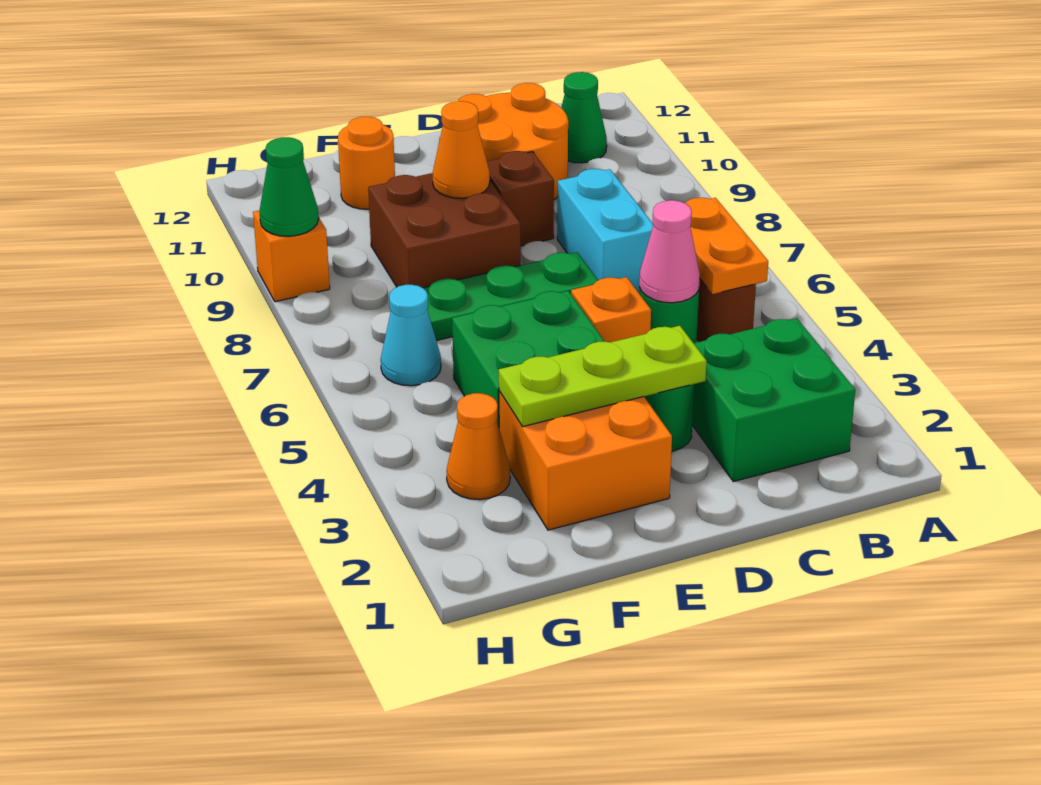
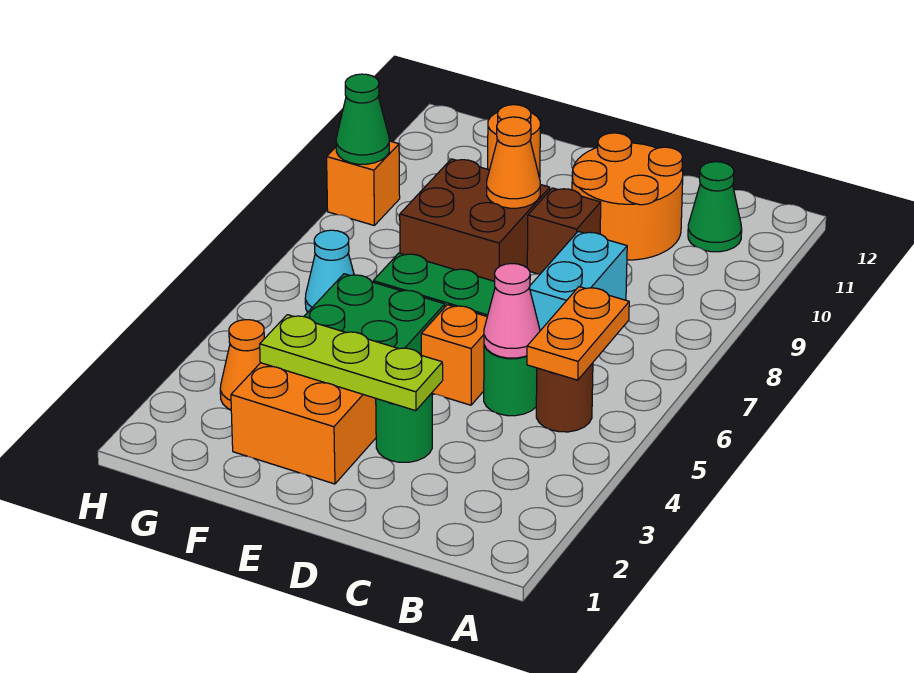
green brick B2:C3 level 1 -> none

